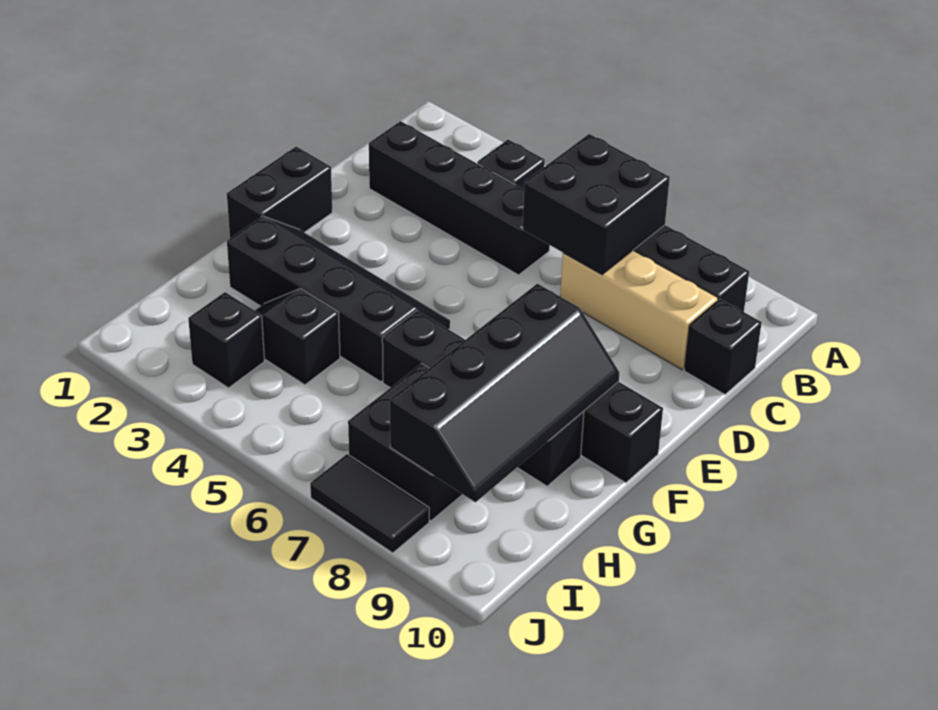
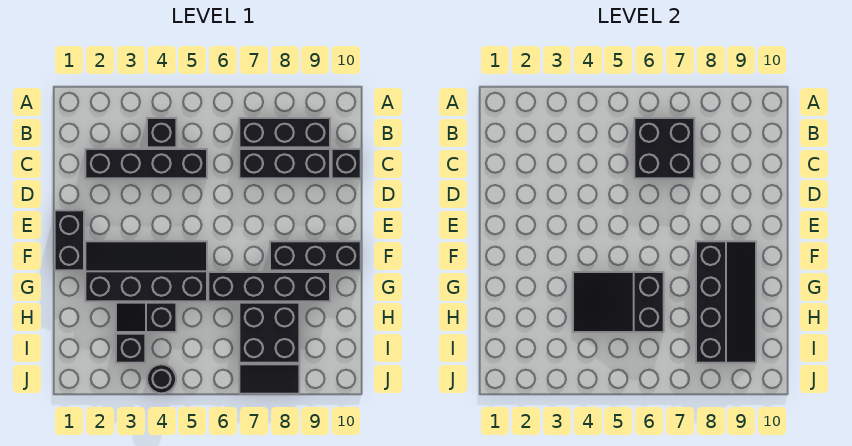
tan brick C7:C9 level 1 -> black brick C7:C9 level 1
none -> black slope G4:H6 level 2 top 6
none -> black round brick J4 level 1

